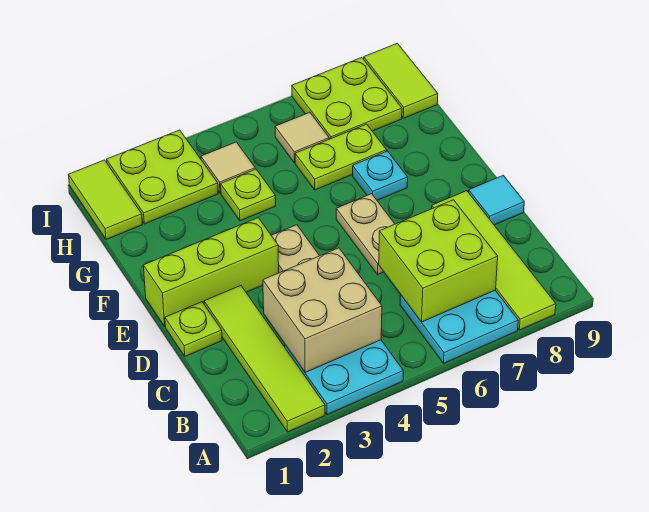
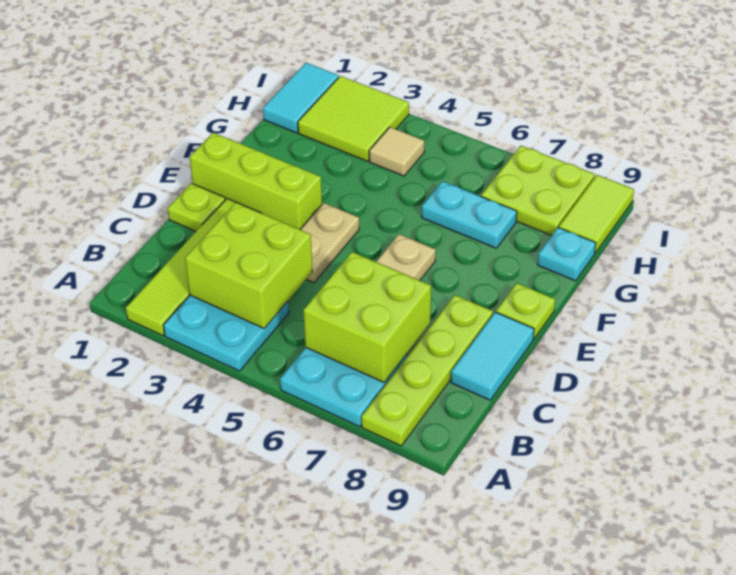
lime tile A8:D8 level 1 -> lime plate A8:D8 level 1
tan brick B3:C4 level 2 -> lime brick B3:C4 level 2
cyan tile D9 level 1 -> cyan tile C9:D9 level 1
cyan plate F7 level 1 -> cyan plate G9 level 1
lime plate G4 level 1 -> lime plate E9 level 1
lime plate G6:G7 level 1 -> cyan plate G6:G7 level 1
lime tile H1:I1 level 1 -> cyan tile H1:I1 level 1
lime plate H2:I3 level 1 -> lime tile H2:I3 level 1
tan tile H6 level 1 -> none

